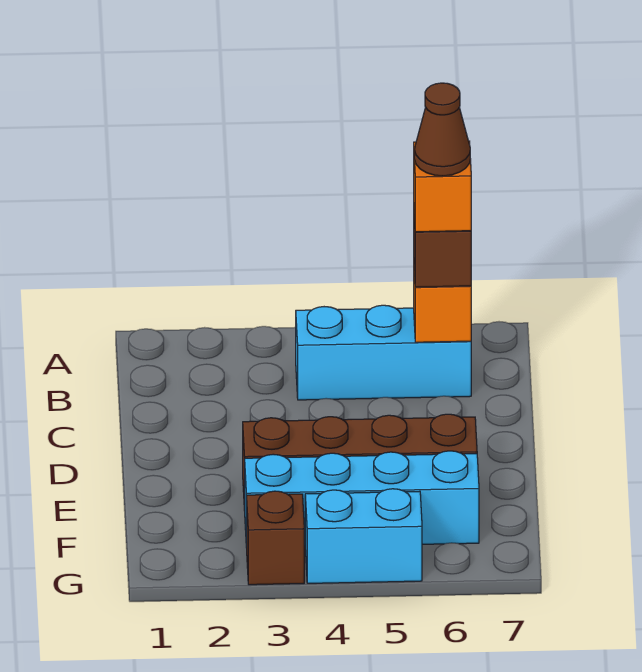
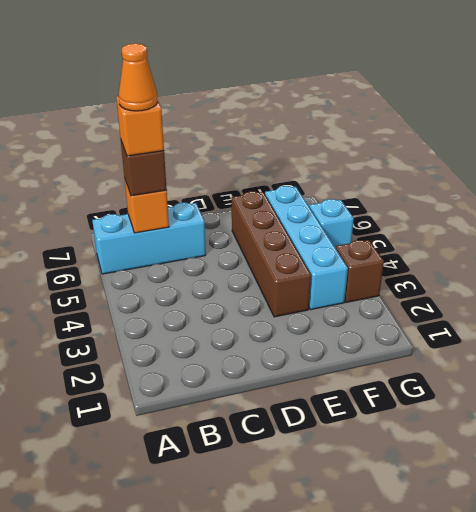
cyan brick B4:B6 level 1 -> cyan brick A6:C6 level 1
brown cone B6 level 5 -> orange cone B6 level 5
cyan brick G4:G5 level 1 -> cyan brick G5 level 1

